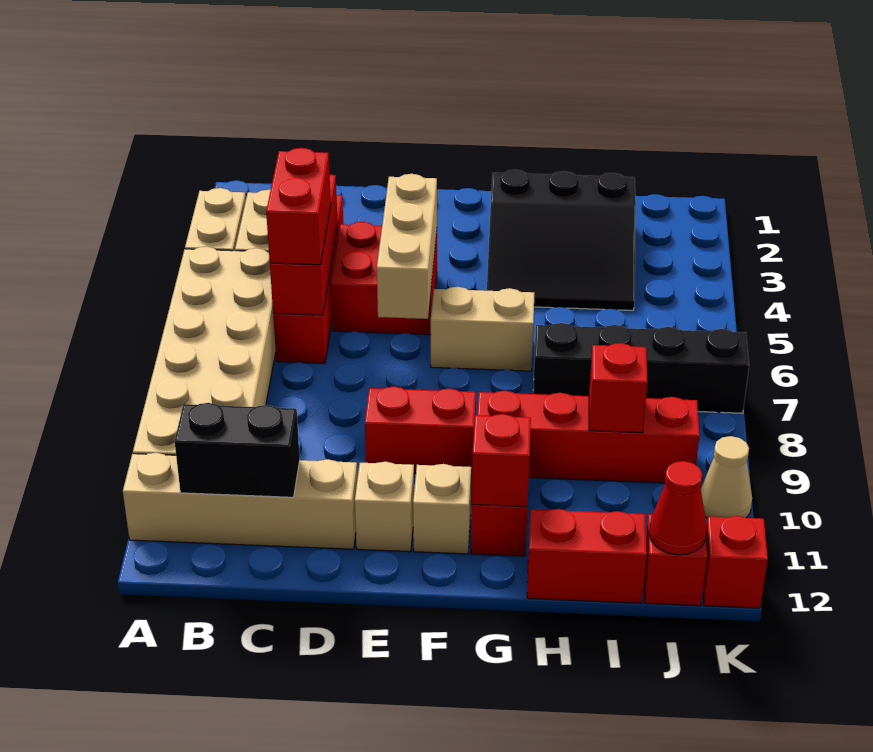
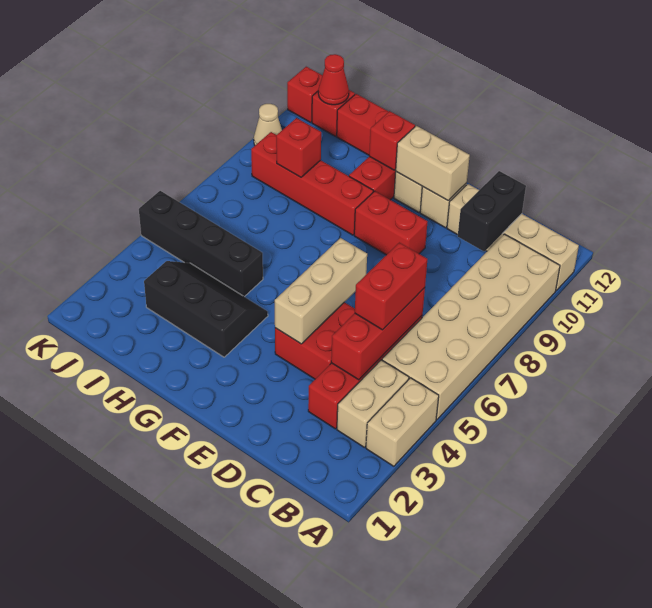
black brick B11:C11 level 2 -> black brick C10:C11 level 2
tan brick F6:G6 level 1 -> tan brick E11:F11 level 2
black slope G2:I4 level 1 top 2 -> black slope G3:I4 level 1 top 3
black brick H7:K7 level 1 -> black brick H5:K5 level 1

